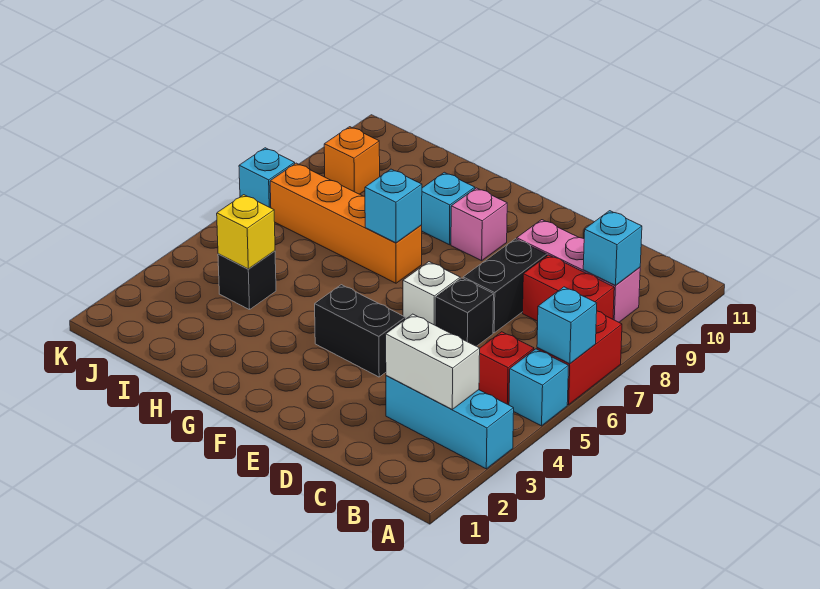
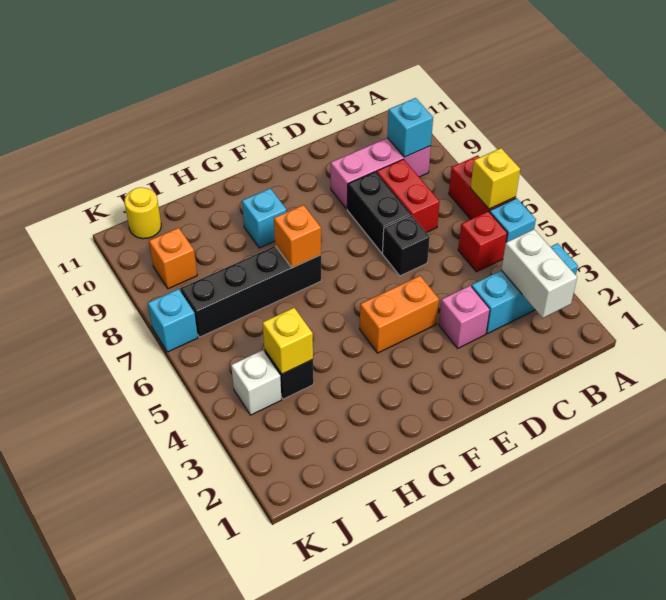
cyan brick A6 level 2 -> yellow brick A6 level 2
white brick B3:C3 level 2 -> white brick B2:B3 level 2
red brick B8:C8 level 1 -> red brick C7:C8 level 1
black brick E4:F4 level 1 -> orange brick E4:F4 level 1
white brick E6 level 1 -> white brick J4 level 1
pink brick F9 level 1 -> pink brick D3 level 1
orange brick G7:J7 level 1 -> black brick G7:J7 level 1
cyan brick G7 level 2 -> orange brick G7 level 2
none -> yellow round brick J11 level 1

